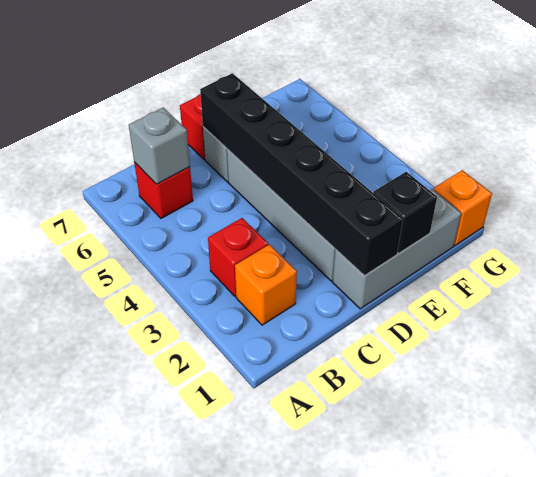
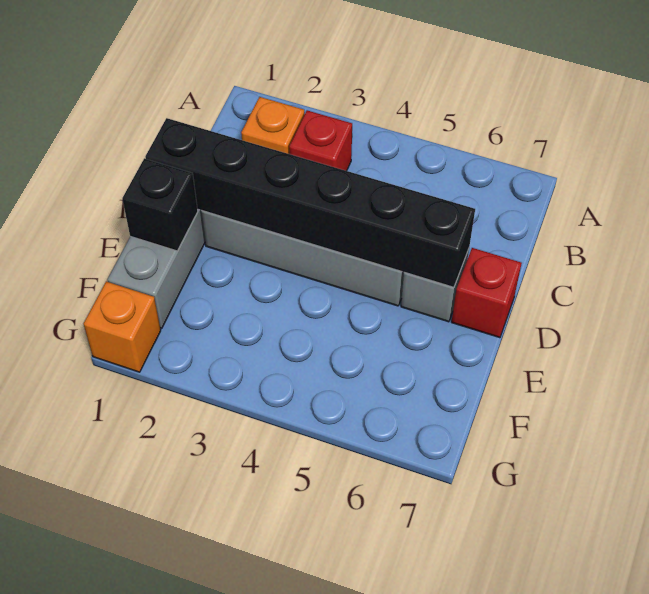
red brick B6 level 1 -> none
grey brick B6 level 2 -> none

